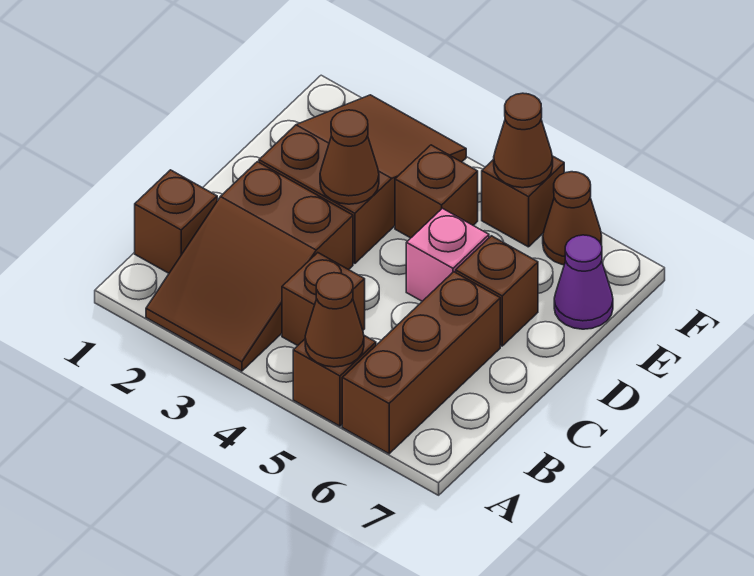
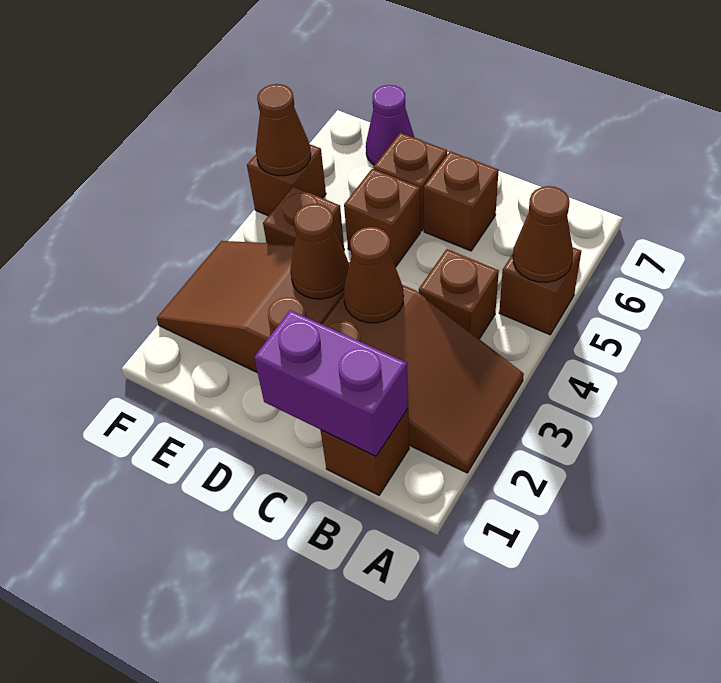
brown brick A6:C6 level 1 -> brown brick C6 level 1
none -> purple brick B1:C1 level 2
pink brick D5 level 1 -> brown brick D5 level 1
brown cone F6 level 1 -> brown cone C3 level 2

